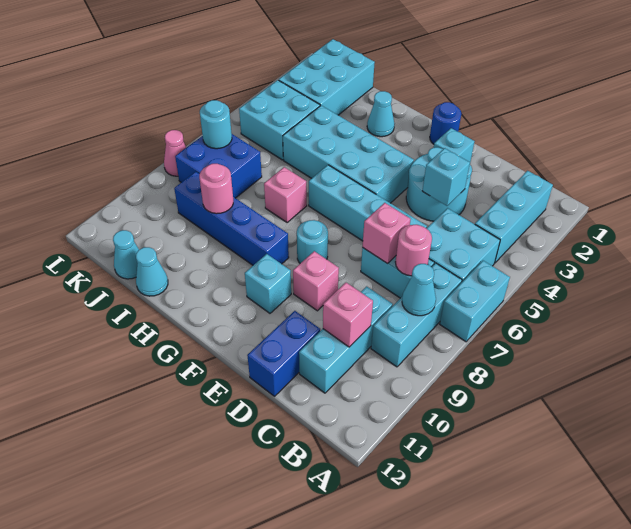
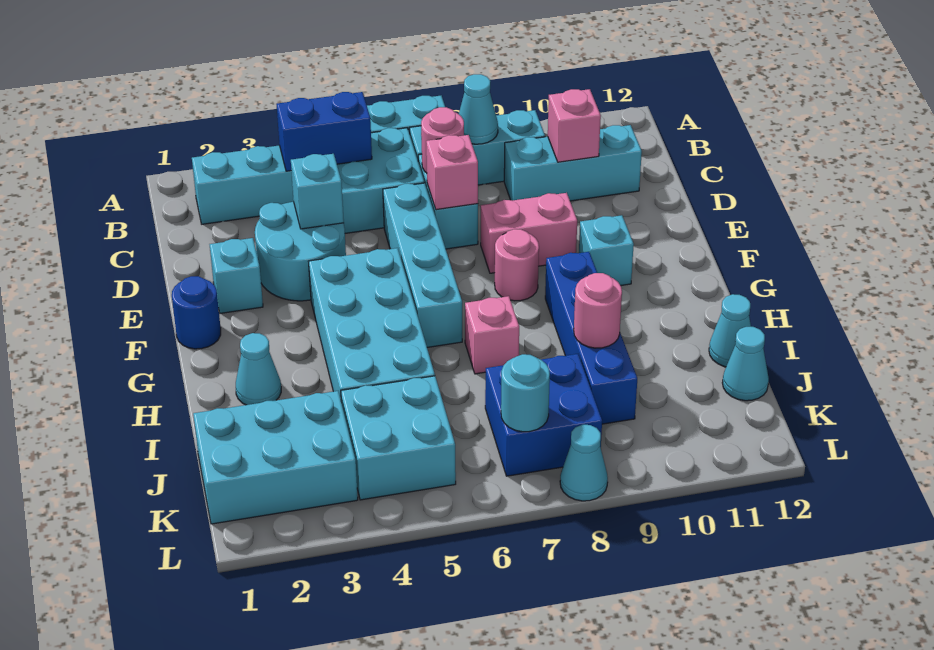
blue brick D11:D12 level 1 -> blue brick B4:B5 level 2
pink brick E9 level 1 -> pink brick E8:E9 level 1
cyan round brick F8 level 1 -> pink round brick F8 level 1
pink cone L8 level 1 -> cyan cone L8 level 1

